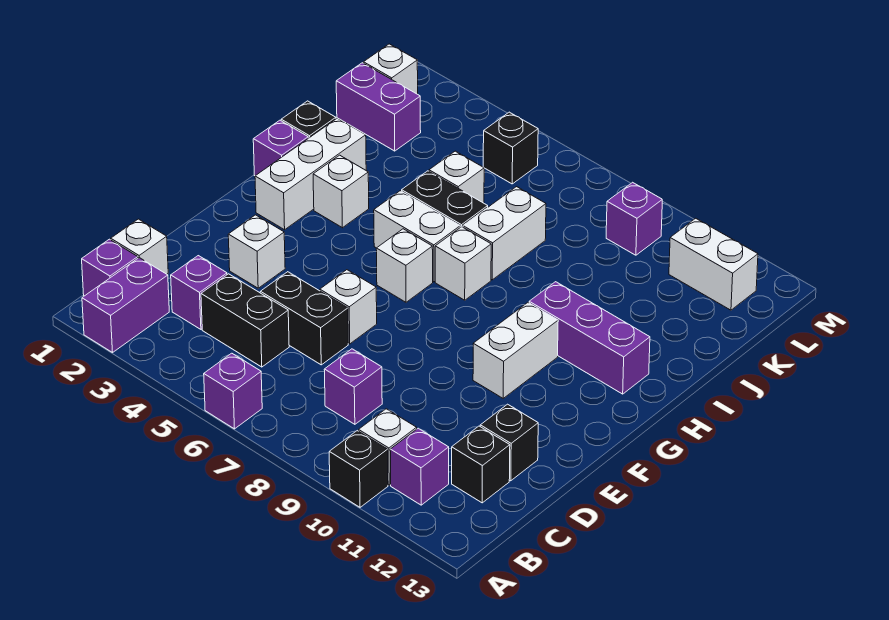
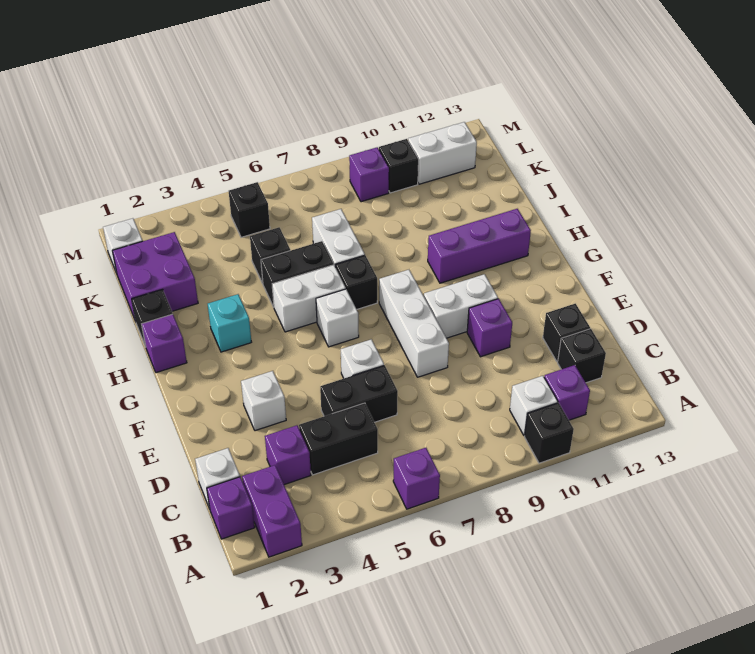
purple brick C8 level 1 -> purple brick E10 level 1
white brick F10:G10 level 1 -> white brick F9:F10 level 1
white brick G2:I2 level 1 -> white brick E8:G8 level 1
white brick H3 level 1 -> cyan brick H3 level 1
white brick H7 level 1 -> black brick H7 level 1
white brick J5 level 1 -> black brick J5 level 1
purple brick K1:K2 level 1 -> purple brick J1:K2 level 1
none -> black brick L10 level 1

